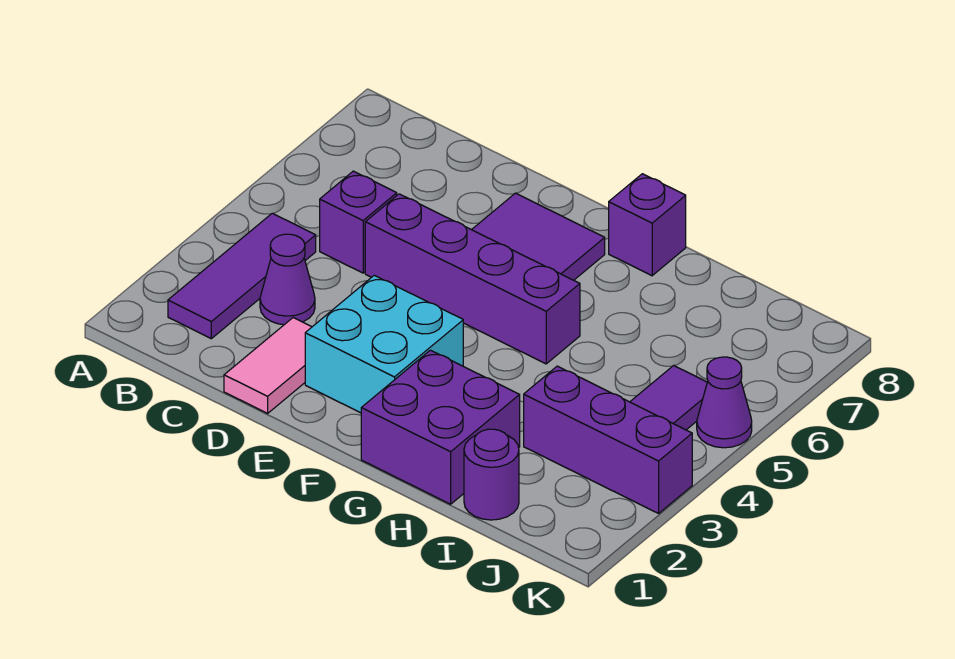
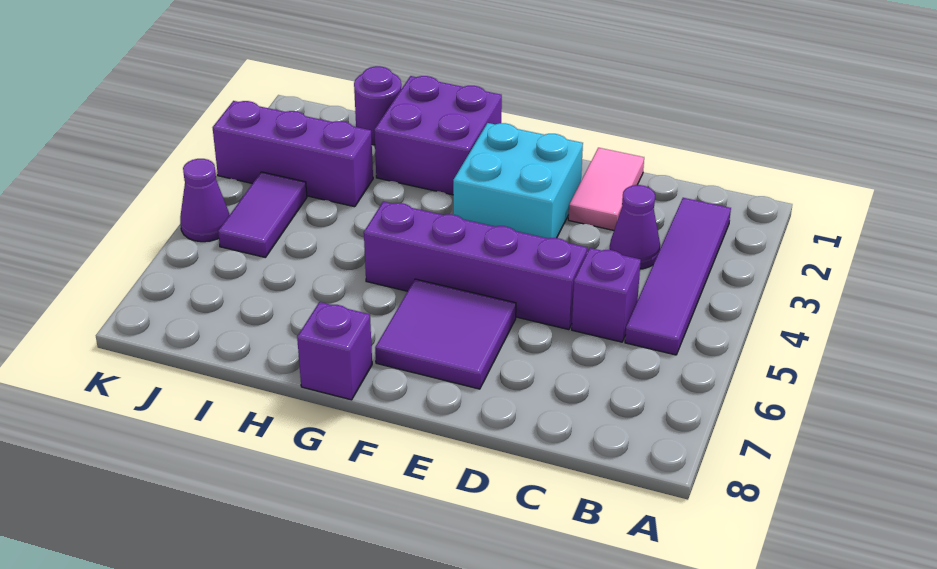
purple tile B2:B4 level 1 -> purple tile B2:B5 level 1

